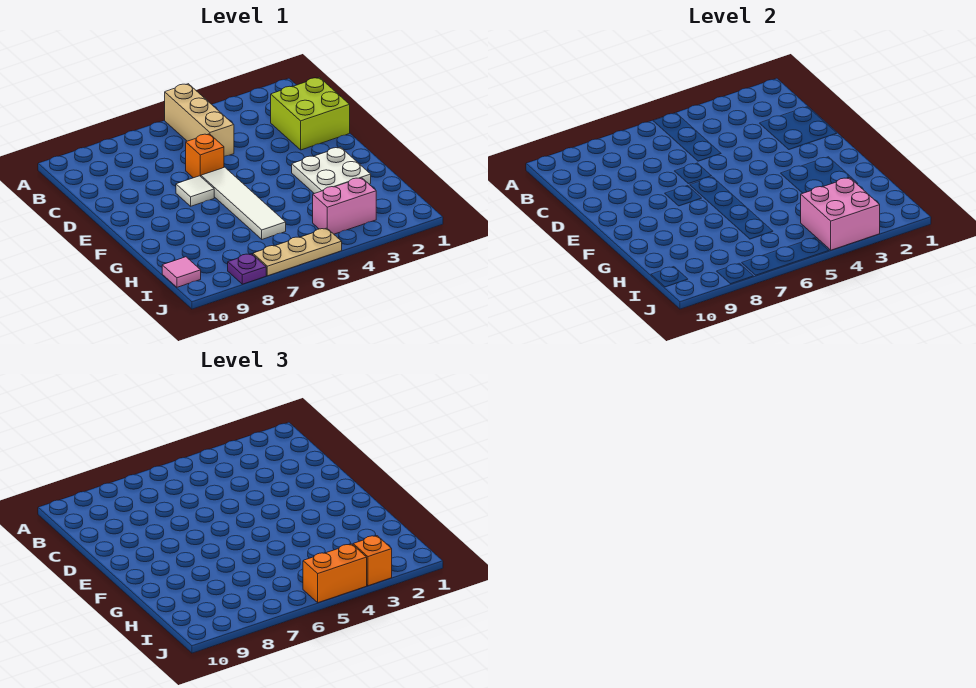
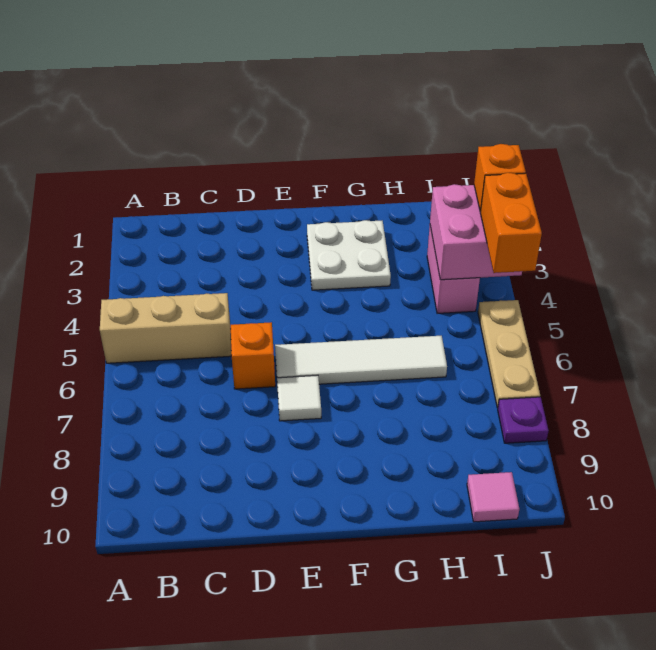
lime brick C1:D2 level 1 -> none

